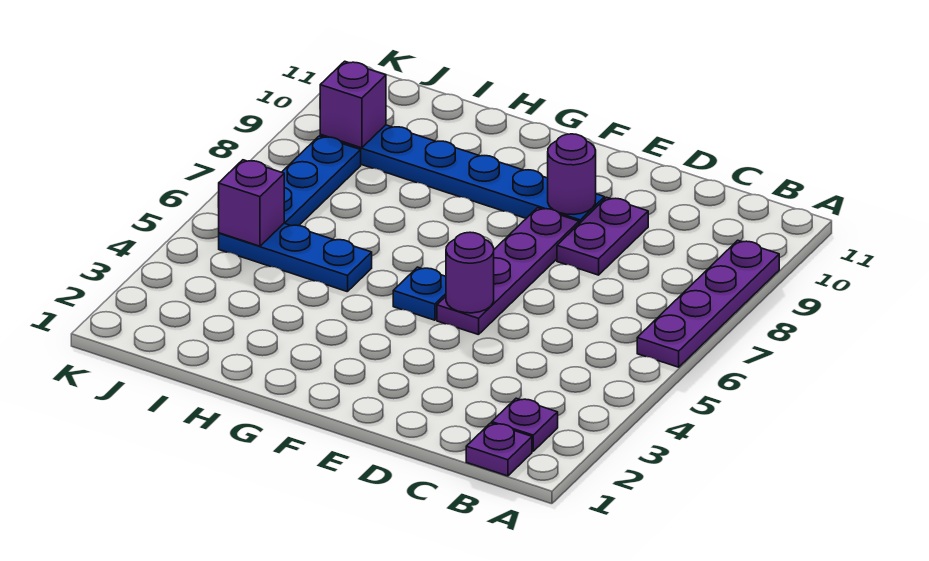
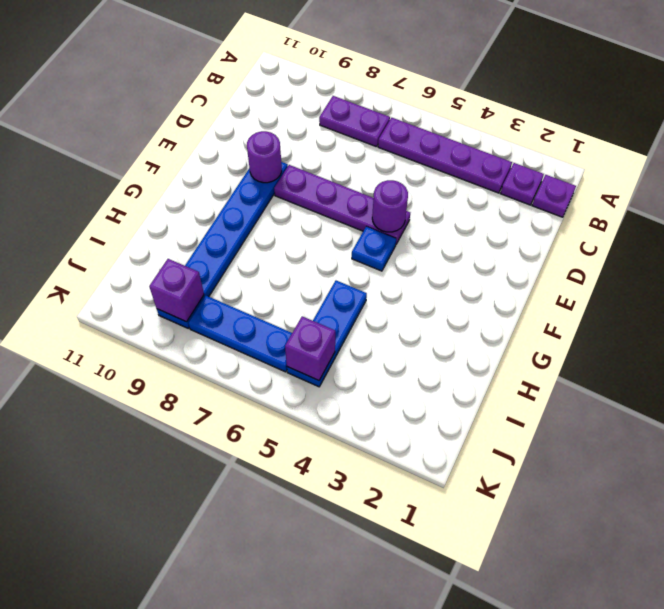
purple plate A6:A9 level 1 -> purple plate B3:B6 level 1
purple plate D8:D9 level 1 -> purple plate B7:B8 level 1

